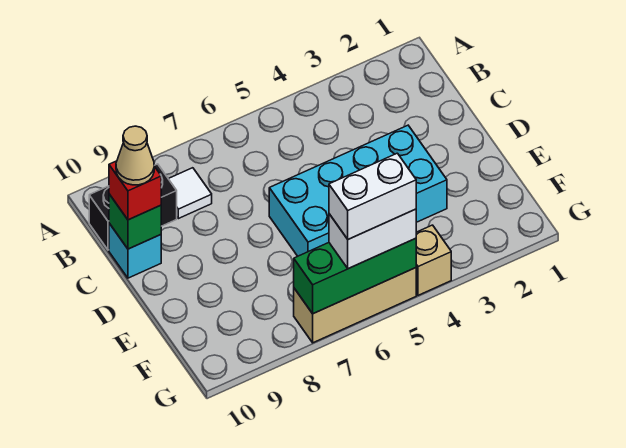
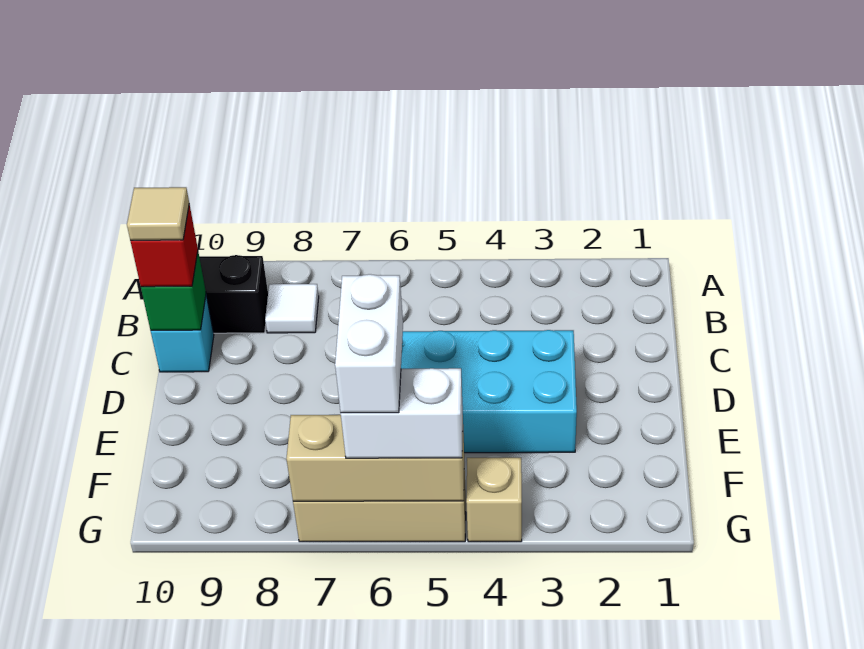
tan cone C10 level 4 -> tan tile C10 level 4
green brick G5:G7 level 2 -> tan brick G5:G7 level 2
white brick G5:G6 level 4 -> white brick F6:G6 level 4

